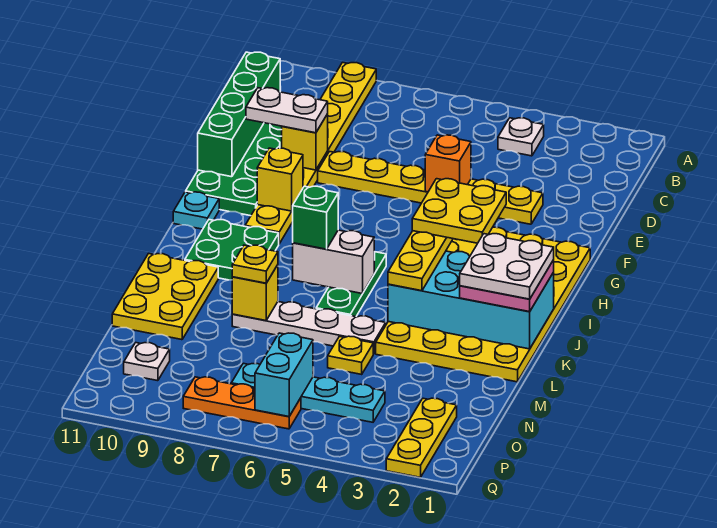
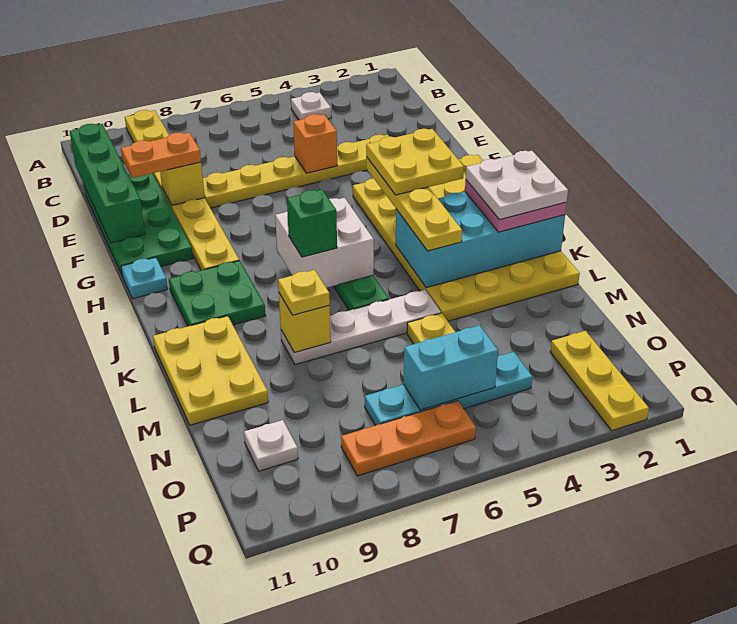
white plate E9:E10 level 3 -> orange plate E9:E10 level 3
yellow brick G9 level 2 -> none
white brick J6:J7 level 2 -> white brick I6:J7 level 2
cyan brick O6:P6 level 2 -> cyan brick O5:O6 level 2

